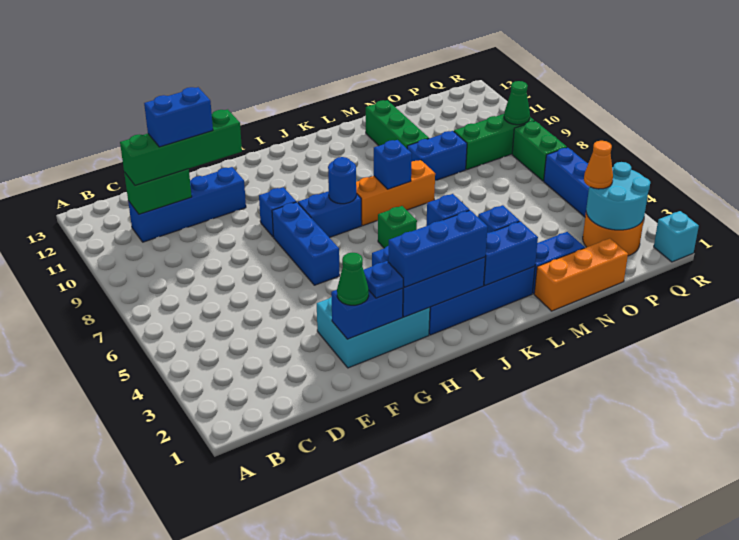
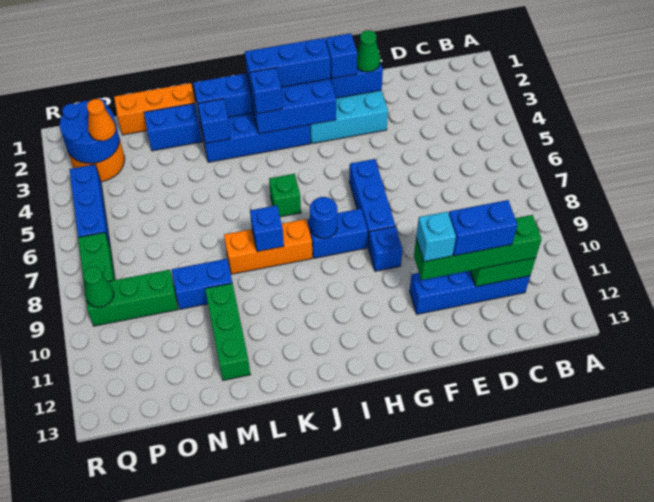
blue plate G2 level 3 -> blue brick G2 level 3
cyan round brick P2:Q3 level 2 -> blue round brick P2:Q3 level 2
cyan brick R1 level 1 -> cyan brick F11 level 4

